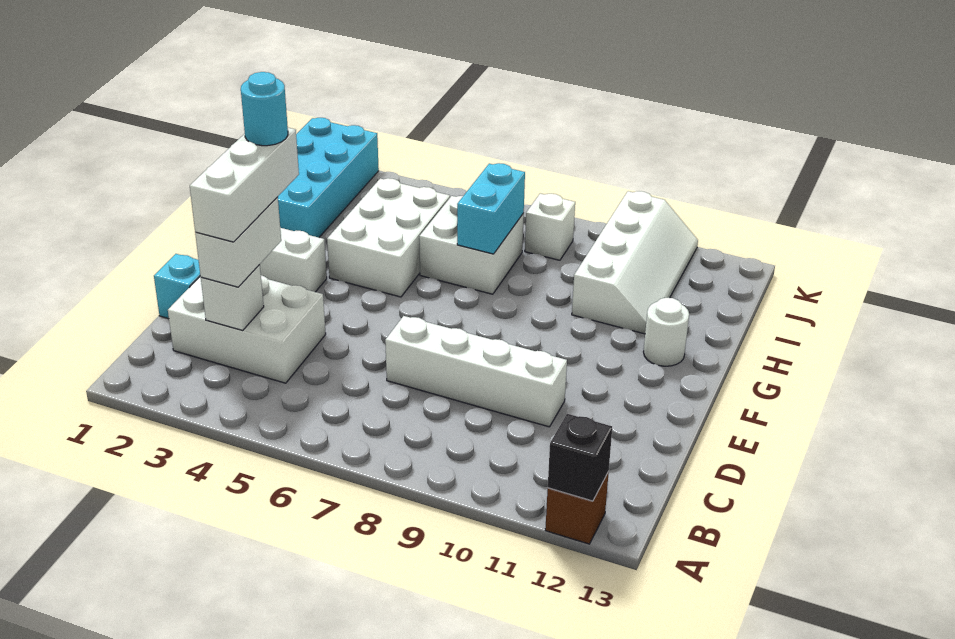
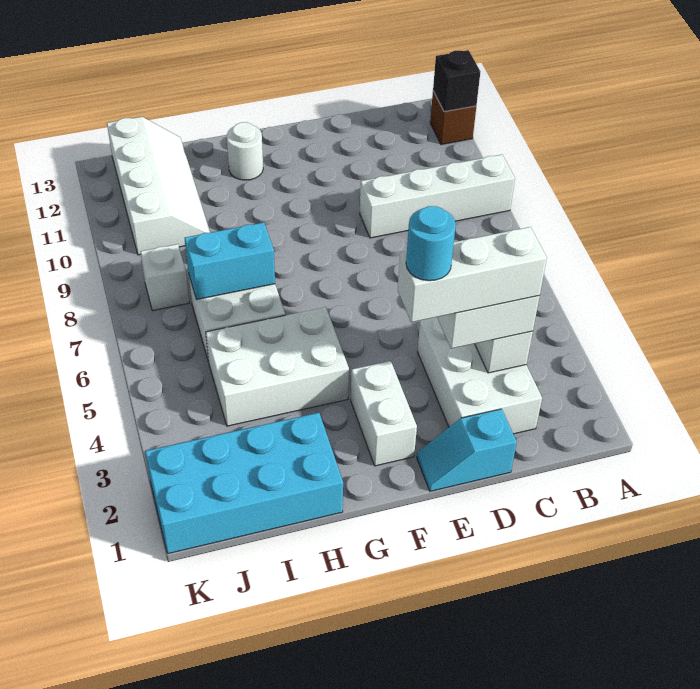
white brick D7:D10 level 1 -> white brick A9:D9 level 1
white slope H10:K11 level 1 top 10 -> white slope I10:J13 level 1 top J

